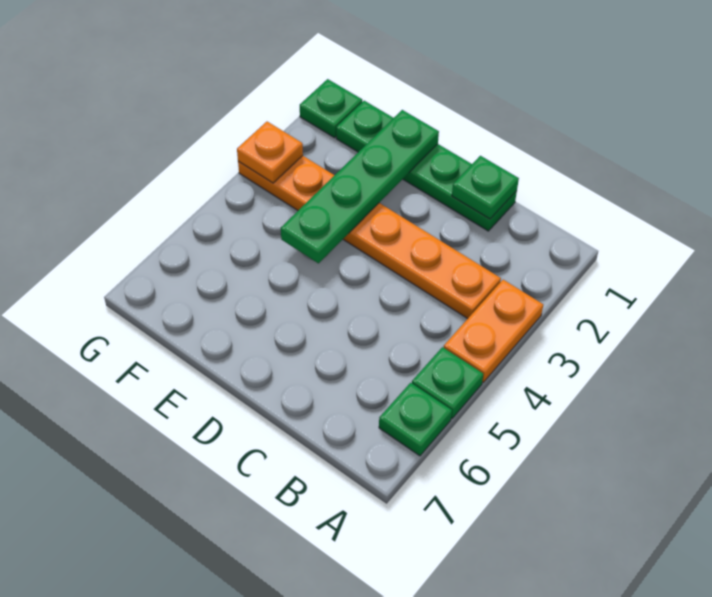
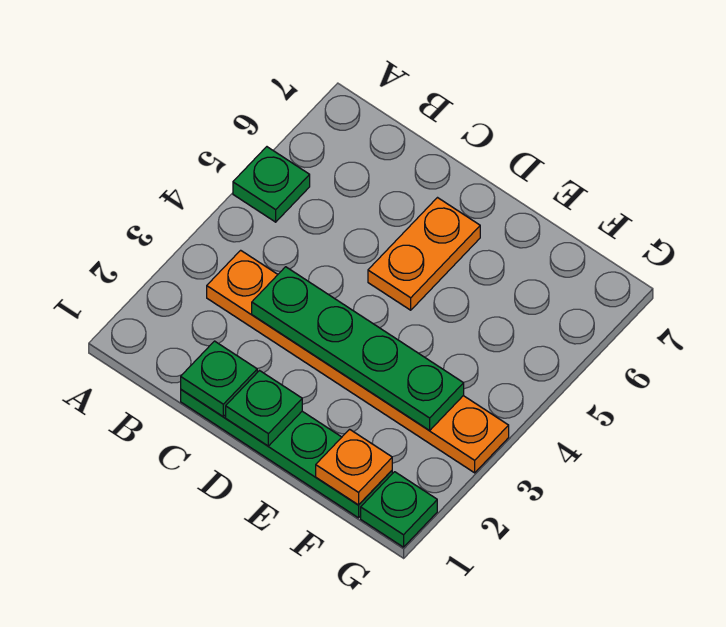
orange plate A3:A4 level 1 -> orange plate D5:D6 level 1
green plate A6 level 1 -> green plate D1 level 2
green plate E1:E4 level 2 -> green plate C3:F3 level 2
orange plate G3 level 2 -> orange plate F1 level 2

